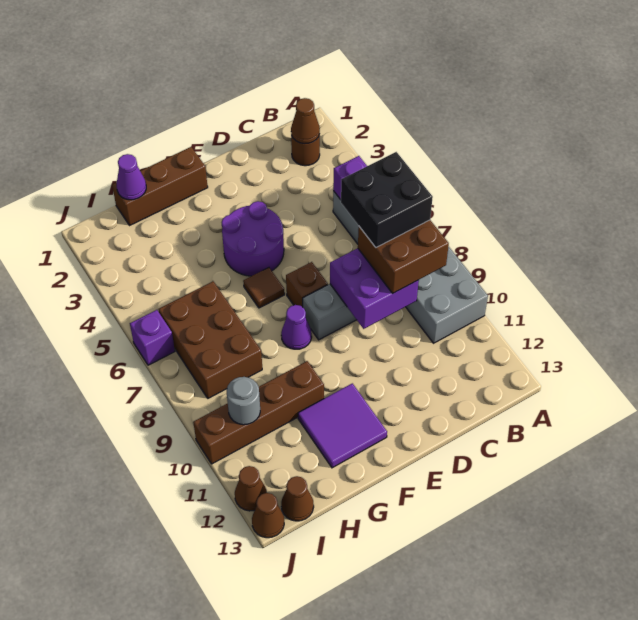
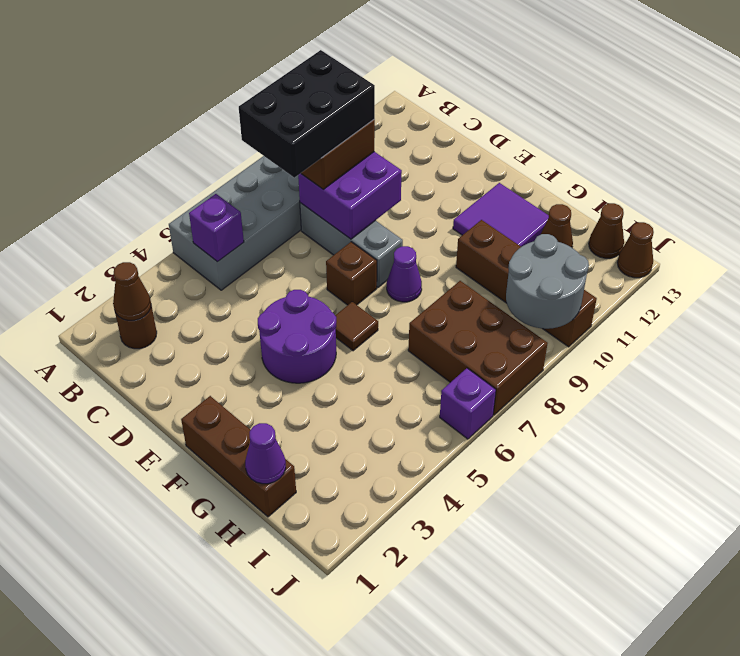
black brick B7:C8 level 4 -> black brick B7:C9 level 4
brown brick H6:I8 level 1 -> brown brick H7:J8 level 1
grey round brick I10 level 2 -> grey round brick I9:J10 level 2
brown cone J12 level 1 -> brown cone H12 level 1

